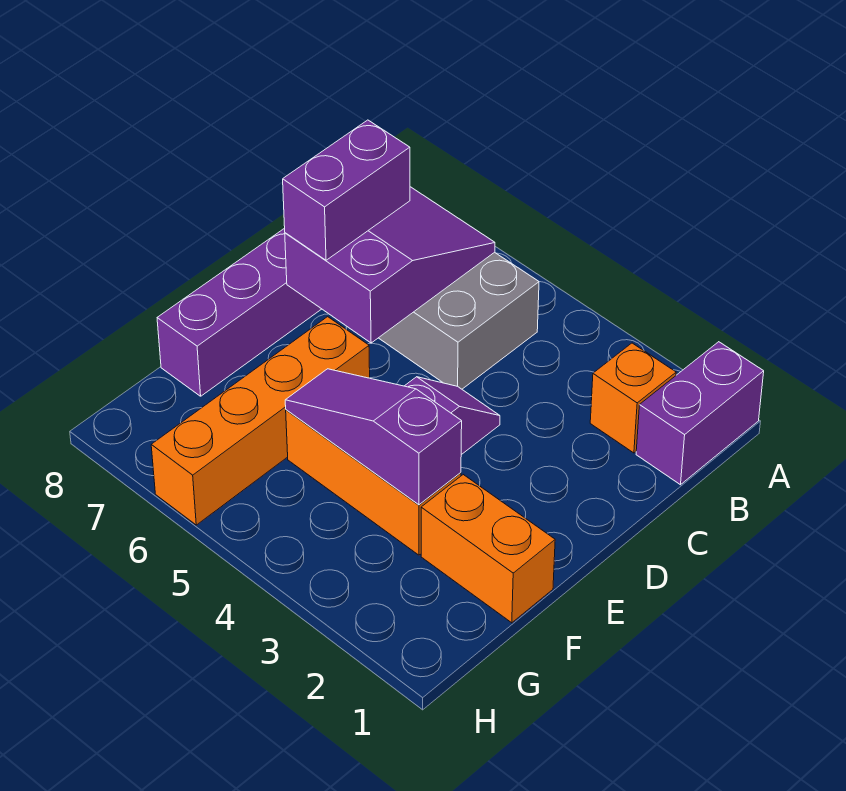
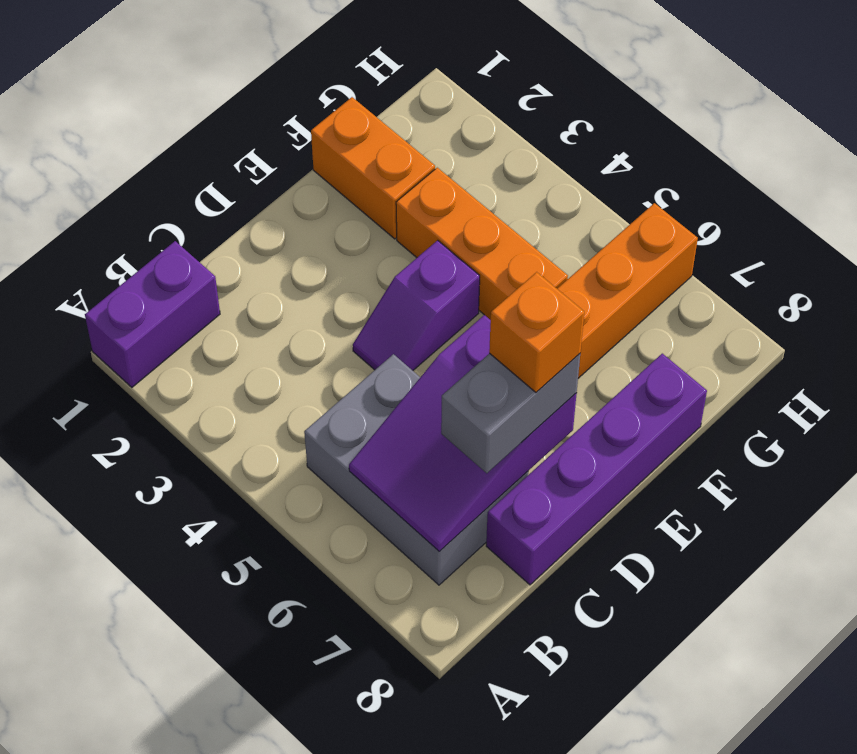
orange brick B2 level 1 -> orange brick D7 level 4
purple brick C7:D7 level 3 -> grey brick C7:D7 level 3
purple slope F3:F5 level 2 top 3 -> none

